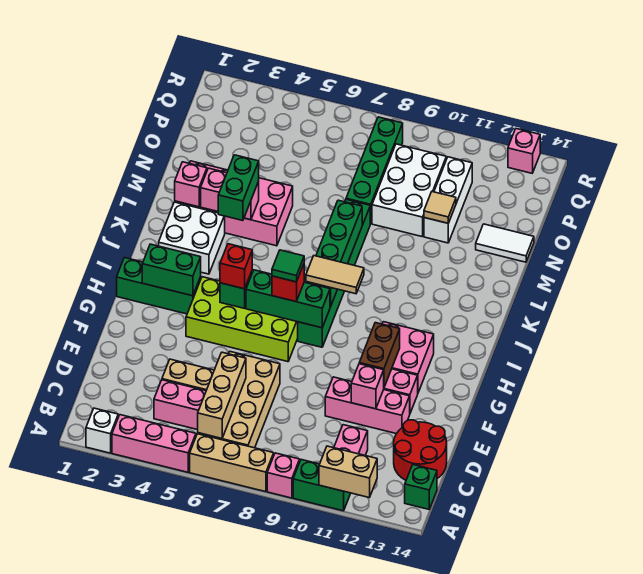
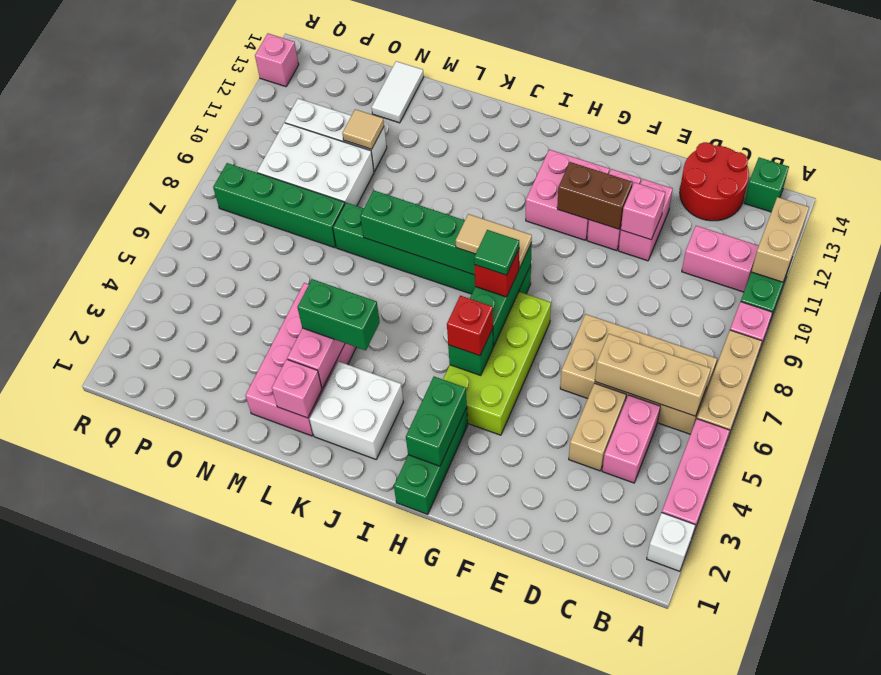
pink brick E10:E12 level 1 -> pink brick E11:E12 level 1
tan tile I8:I9 level 3 -> tan tile H8:I8 level 3

